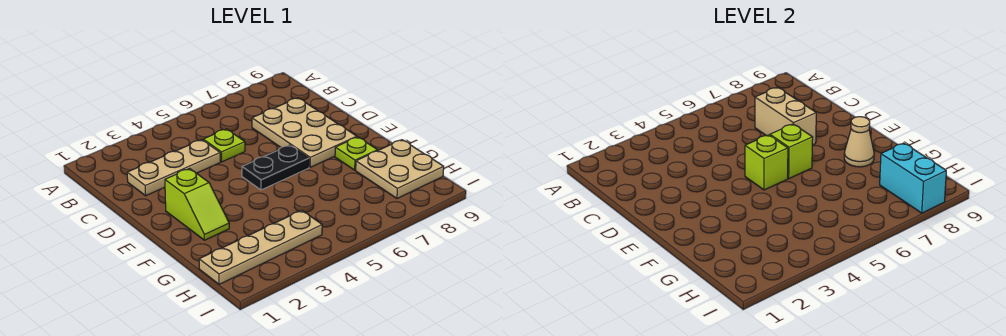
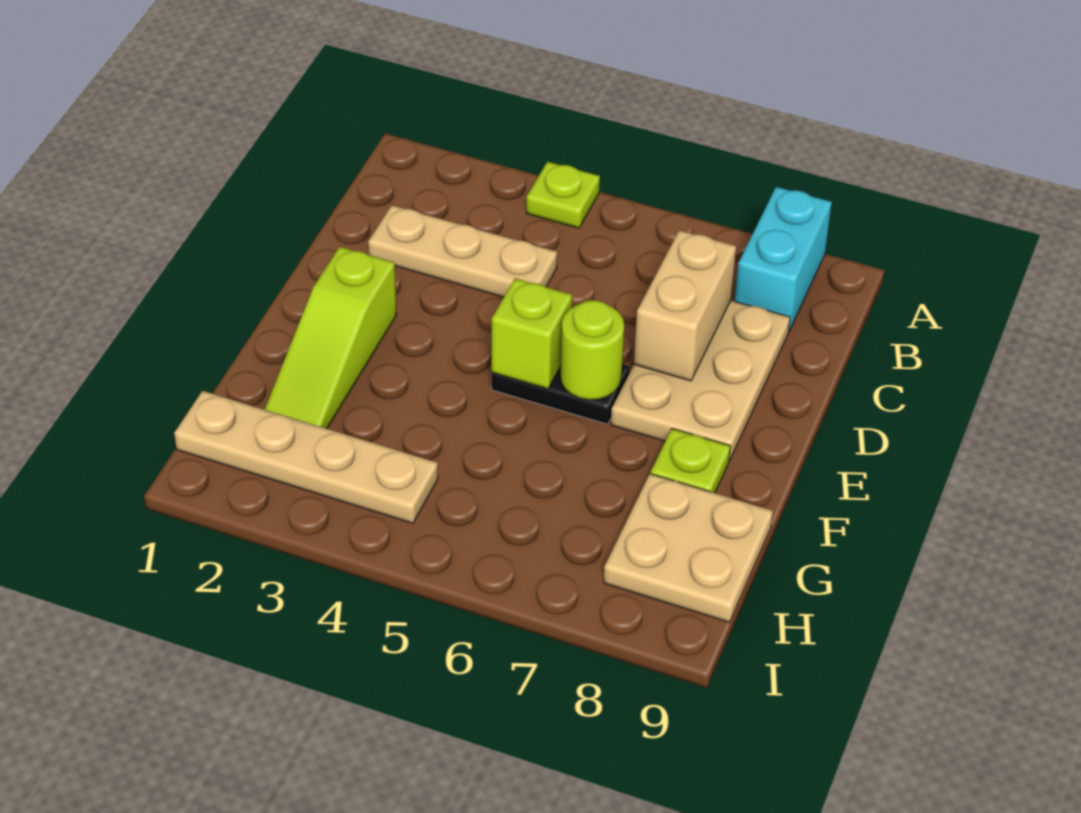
lime plate C5 level 1 -> lime plate A4 level 1
lime slope E2:F2 level 1 top E -> lime slope E2:G2 level 1 top E
lime brick E6 level 2 -> lime round brick E6 level 2
tan cone F8 level 2 -> none
cyan brick H8:I8 level 2 -> cyan brick A8:B8 level 1

